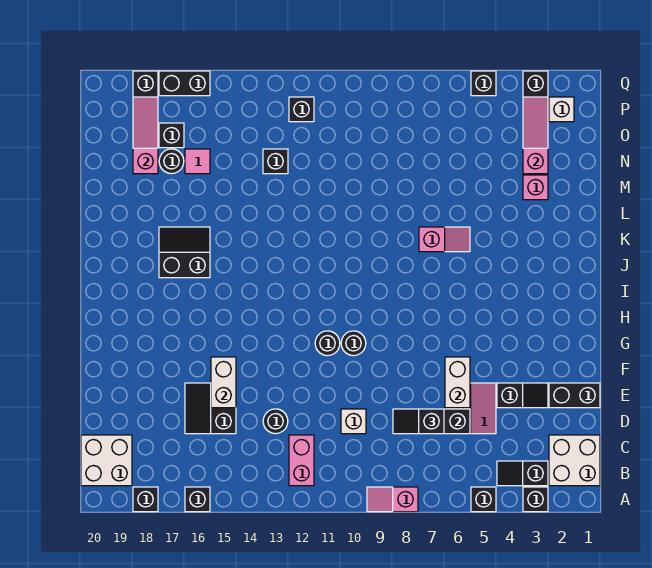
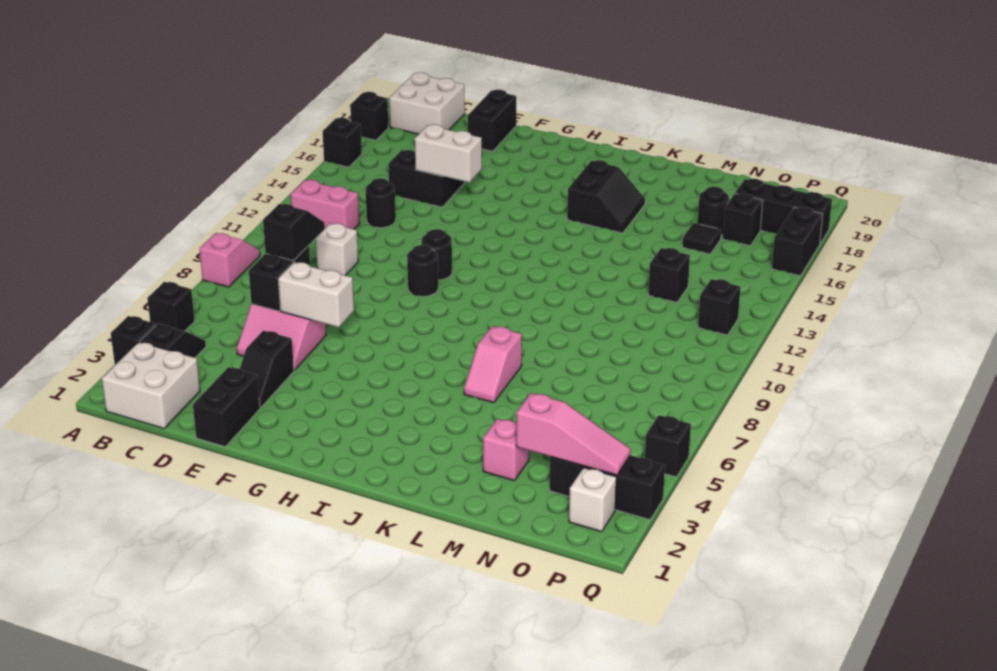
none -> black brick E19:E20 level 1
pink tile N16 level 1 -> black tile N16 level 1
pink slope N18:P18 level 2 top N -> none

